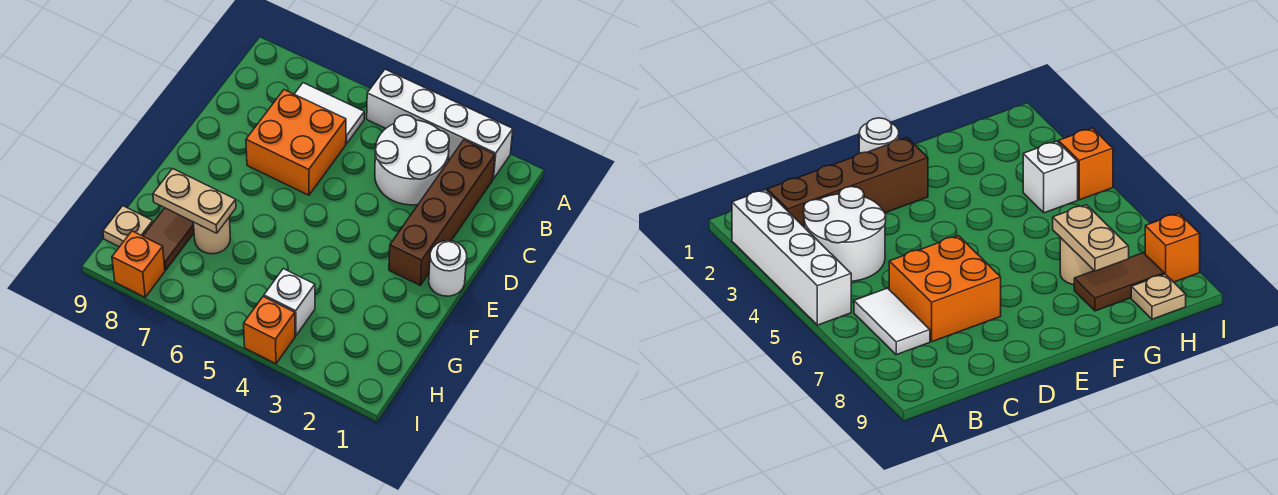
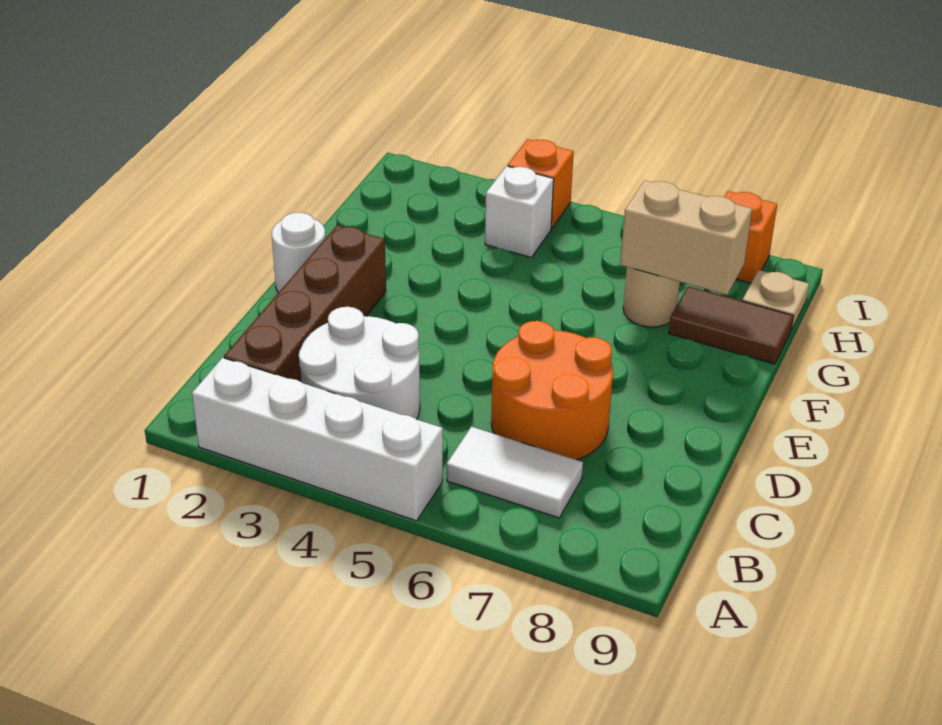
orange brick C6:D7 level 1 -> orange round brick C6:D7 level 1
tan plate G7:G8 level 2 -> tan brick G7:G8 level 2
brown tile G8:H8 level 1 -> brown tile G8:G9 level 1

